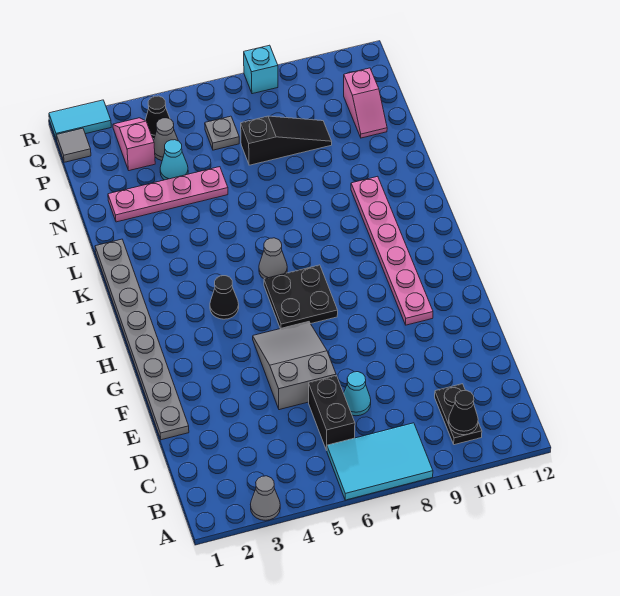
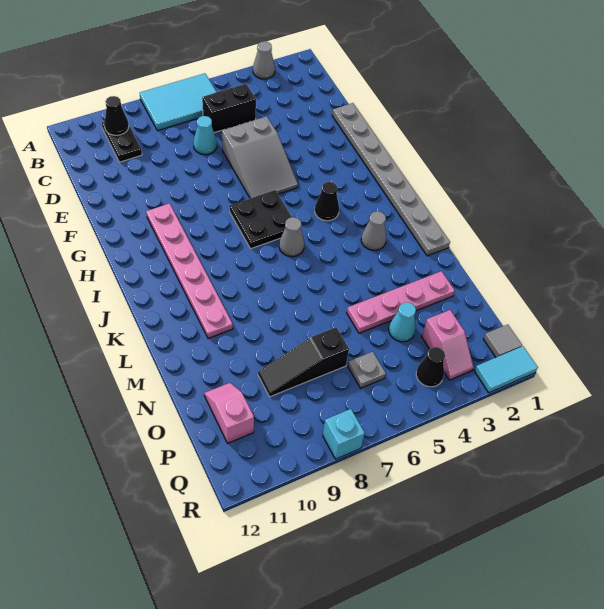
black brick C6:D6 level 1 -> black brick C5:C6 level 1
grey cone P4 level 1 -> grey cone K3 level 1

